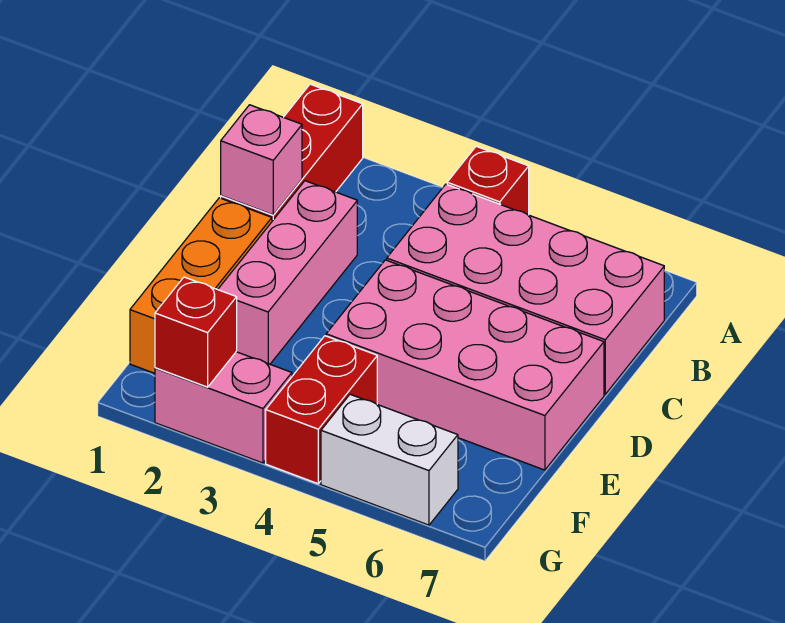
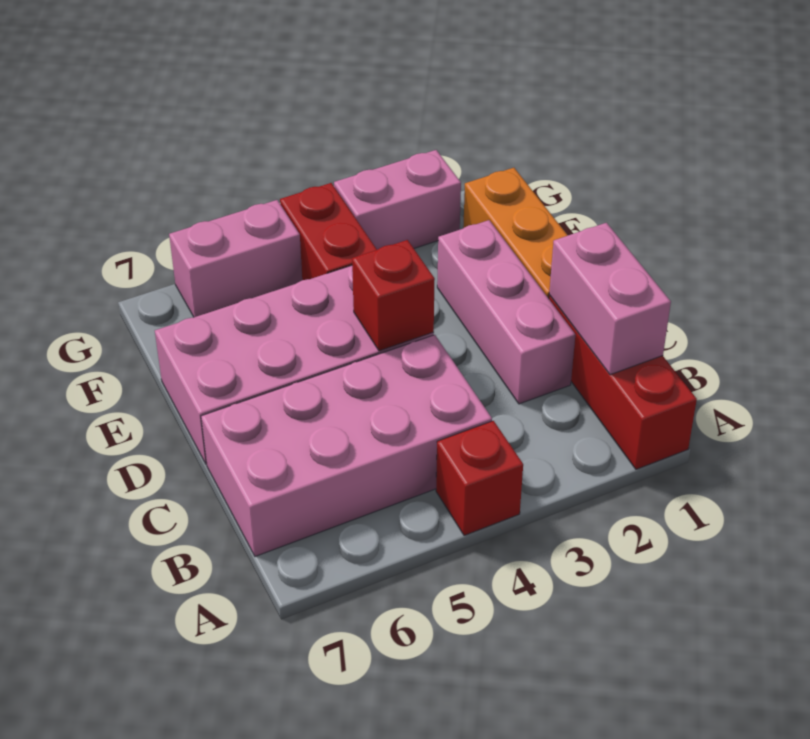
pink brick C1 level 2 -> pink brick B1:C1 level 2
red brick G2 level 2 -> red brick D4 level 2
white brick G5:G6 level 1 -> pink brick G5:G6 level 1

